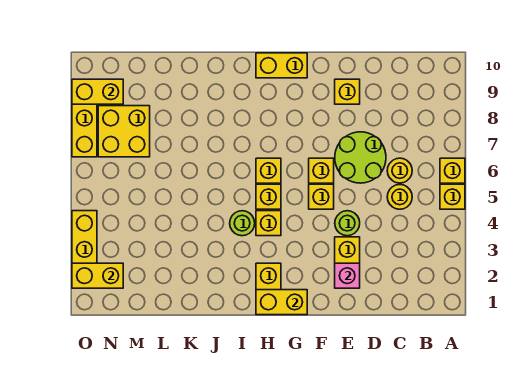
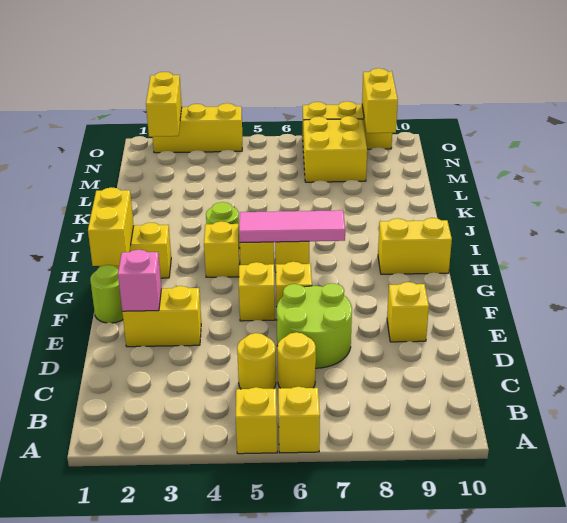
lime round brick E4 level 1 -> lime round brick F1 level 1
yellow brick G10:H10 level 1 -> yellow brick H9:H10 level 1
none -> pink tile H5:H7 level 2

